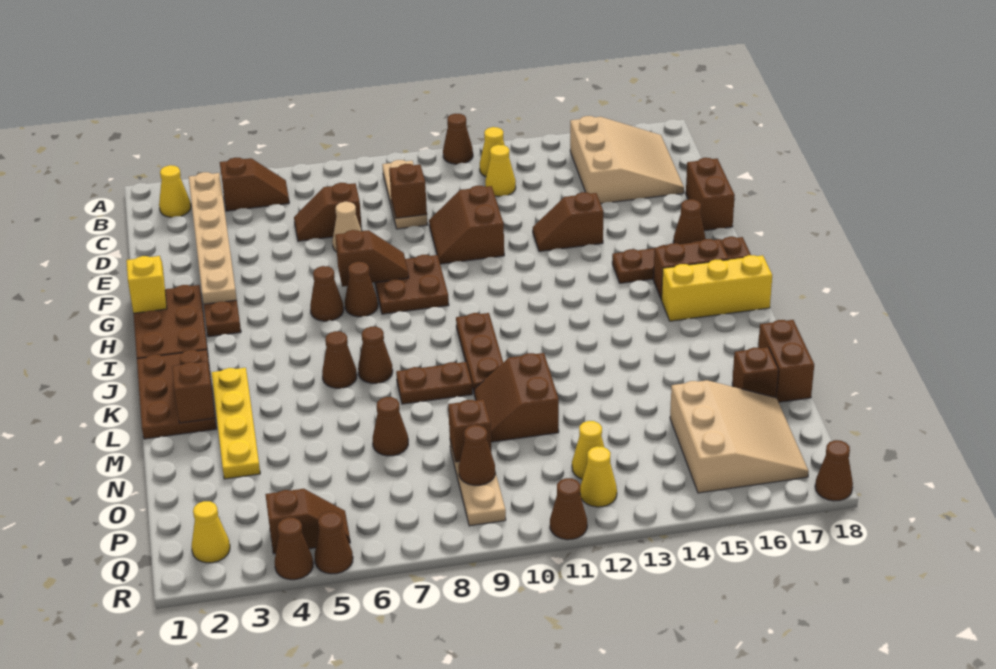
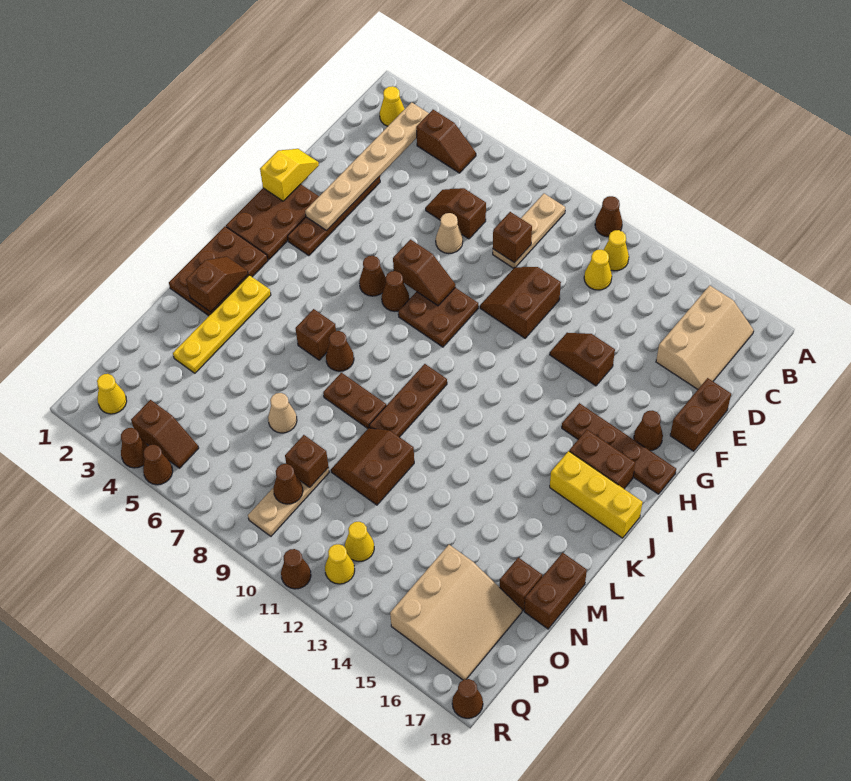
tan slope B15:D17 level 1 top 15 -> tan slope B16:D17 level 1 top 16
brown cone K6 level 1 -> brown brick K6 level 1
brown cone N7 level 1 -> tan cone N7 level 1

